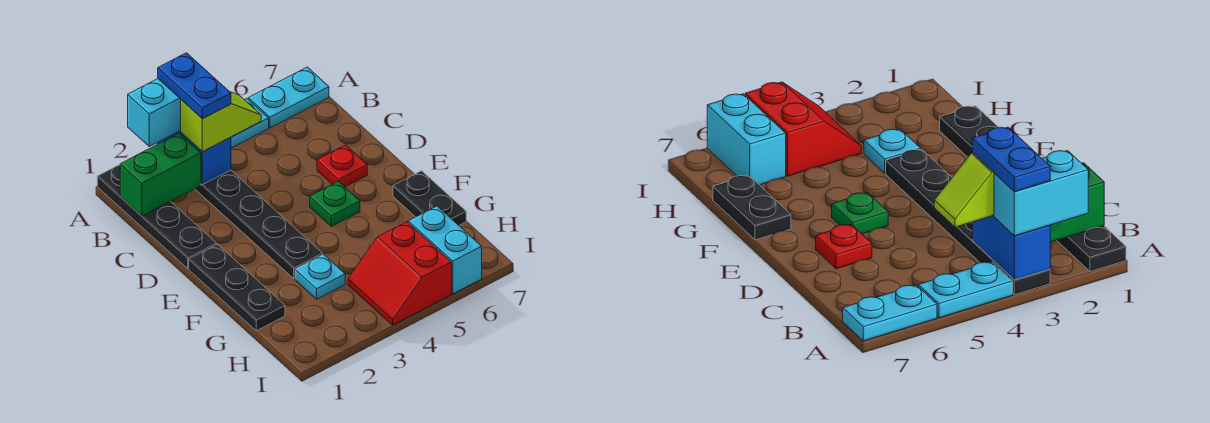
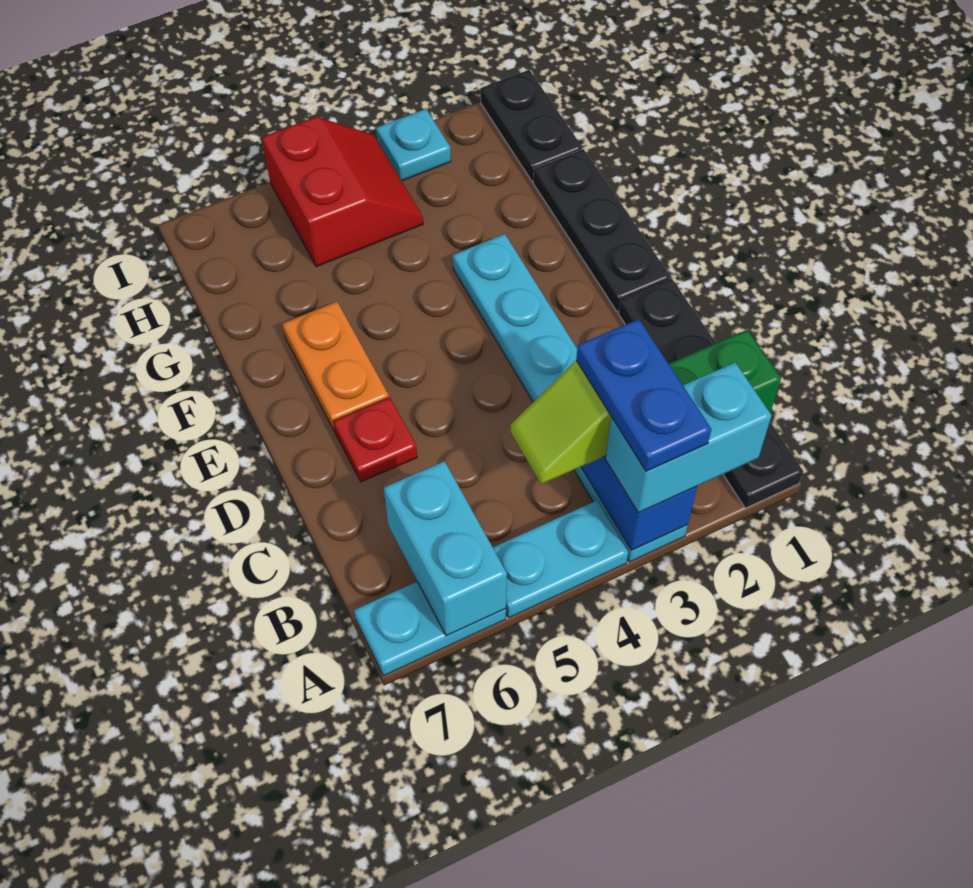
black plate A3:F3 level 1 -> cyan plate A3:F3 level 1
green plate E5 level 1 -> none
none -> orange plate E6:F6 level 1
black plate F7:G7 level 1 -> black plate H1:I1 level 1
cyan plate G3 level 1 -> cyan plate I3 level 1
cyan brick H6:I6 level 1 -> cyan brick A6:B6 level 2

